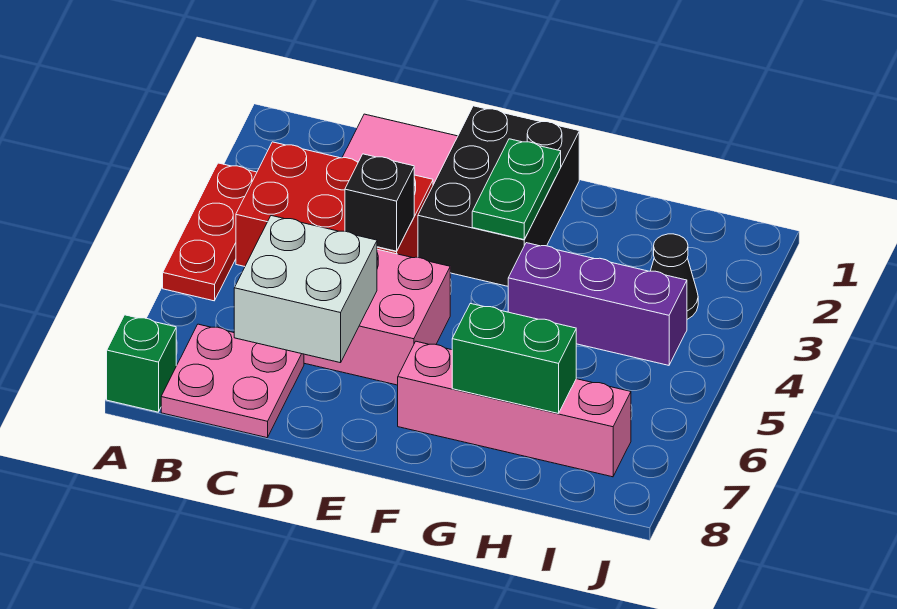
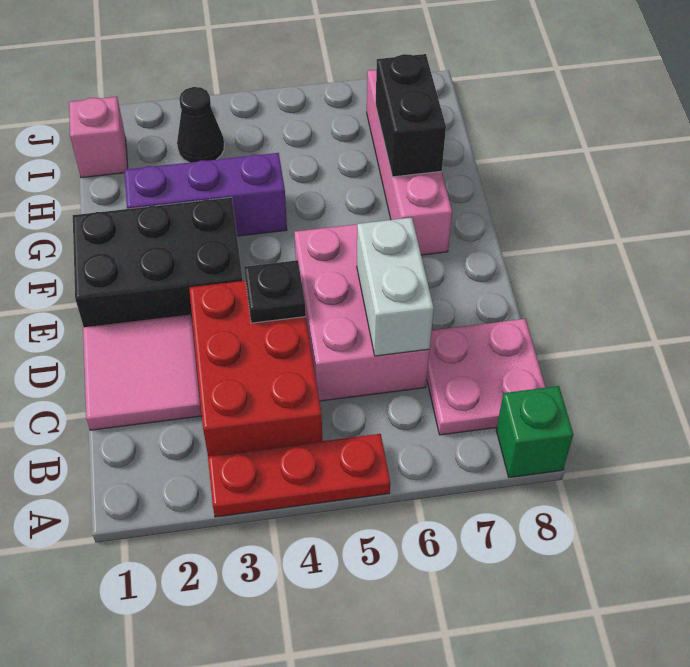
white brick C6:D7 level 2 -> white brick C6:D6 level 2
black brick D4 level 2 -> black plate D4 level 2
green plate F2:F3 level 2 -> none
purple brick G4:I4 level 1 -> purple brick G2:G4 level 1
green brick G7:H7 level 2 -> black brick G7:H7 level 2
none -> pink brick I1 level 1

